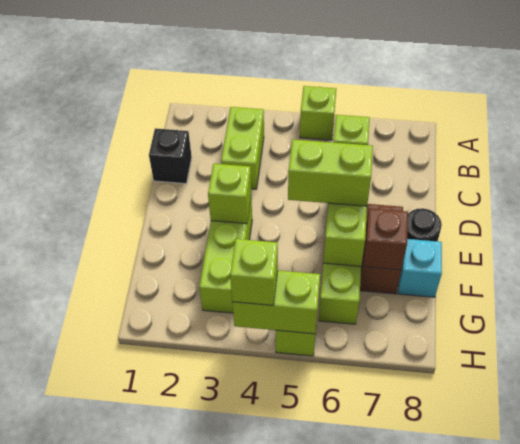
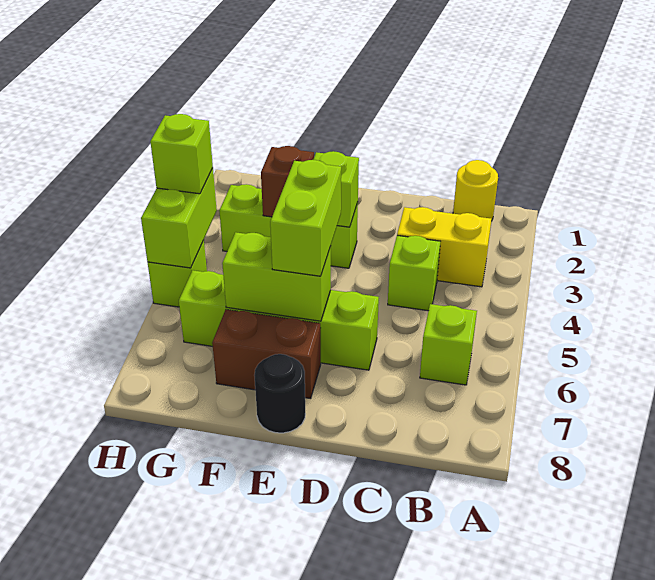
lime brick A5 level 1 -> lime brick C4 level 1
none -> yellow round brick B1 level 1
lime brick B3:C3 level 1 -> yellow brick B3:C3 level 1
black brick C1 level 1 -> none
brown brick F7 level 2 -> brown brick F3 level 2
cyan brick F8 level 1 -> none

